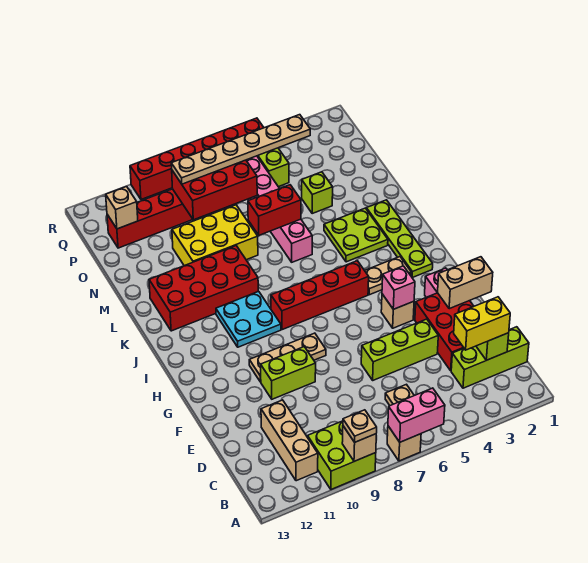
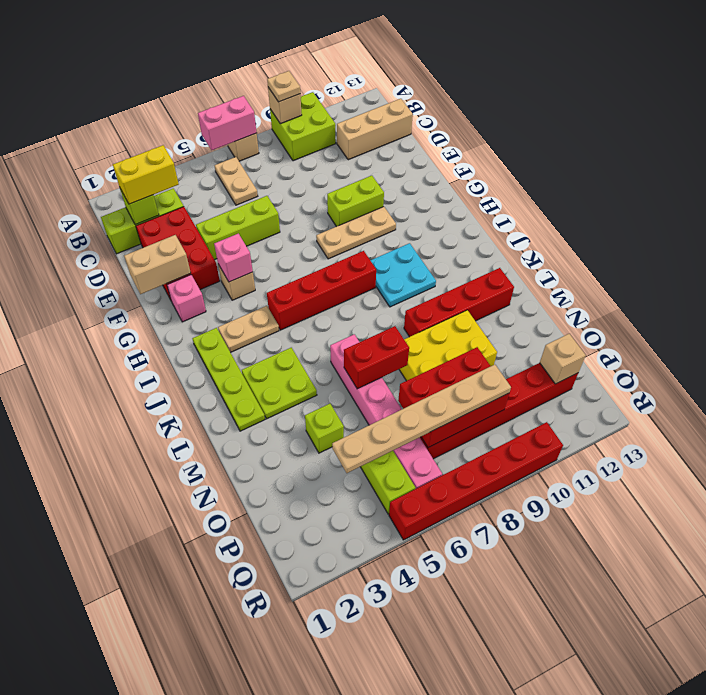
tan brick B11:D11 level 1 -> tan brick C11:C13 level 1
red brick K9:L12 level 1 -> red brick L9:L12 level 1

